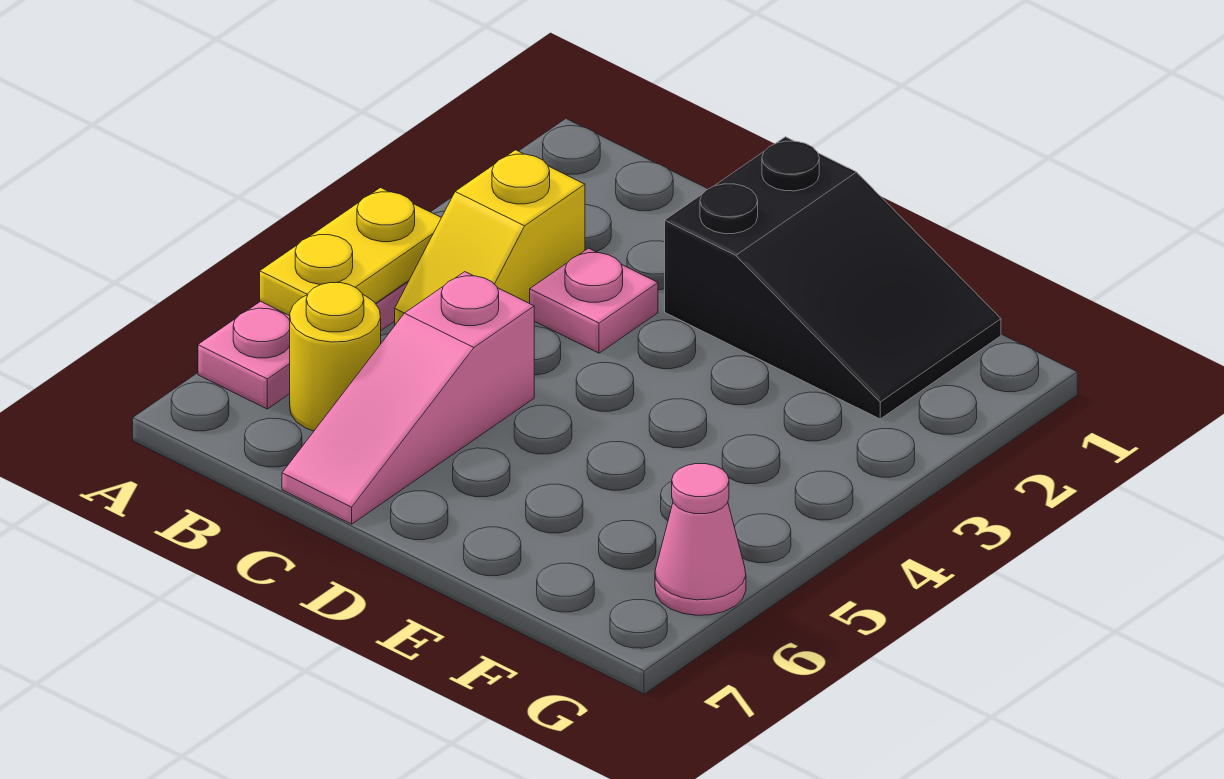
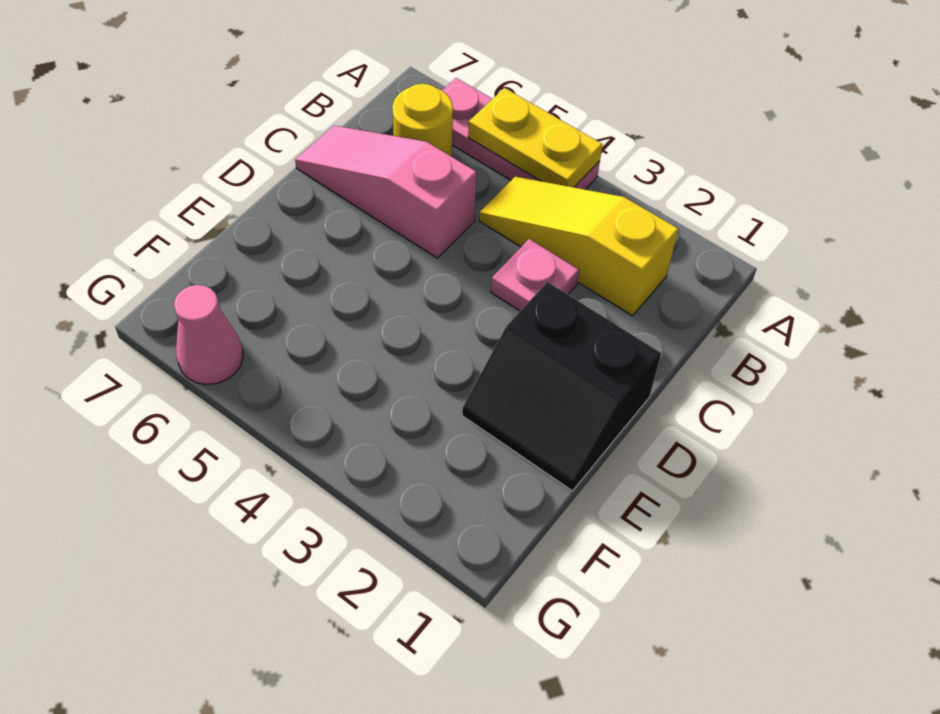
yellow slope B3:B4 level 1 top 3 -> yellow slope B2:B4 level 1 top 2
black slope D1:F2 level 1 top D -> black slope D1:E2 level 1 top D

